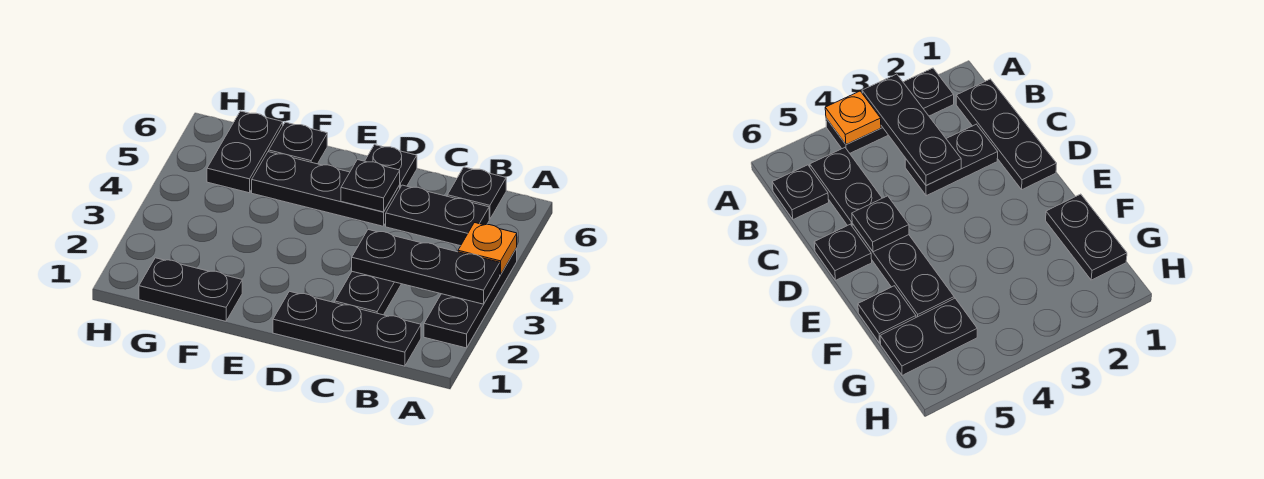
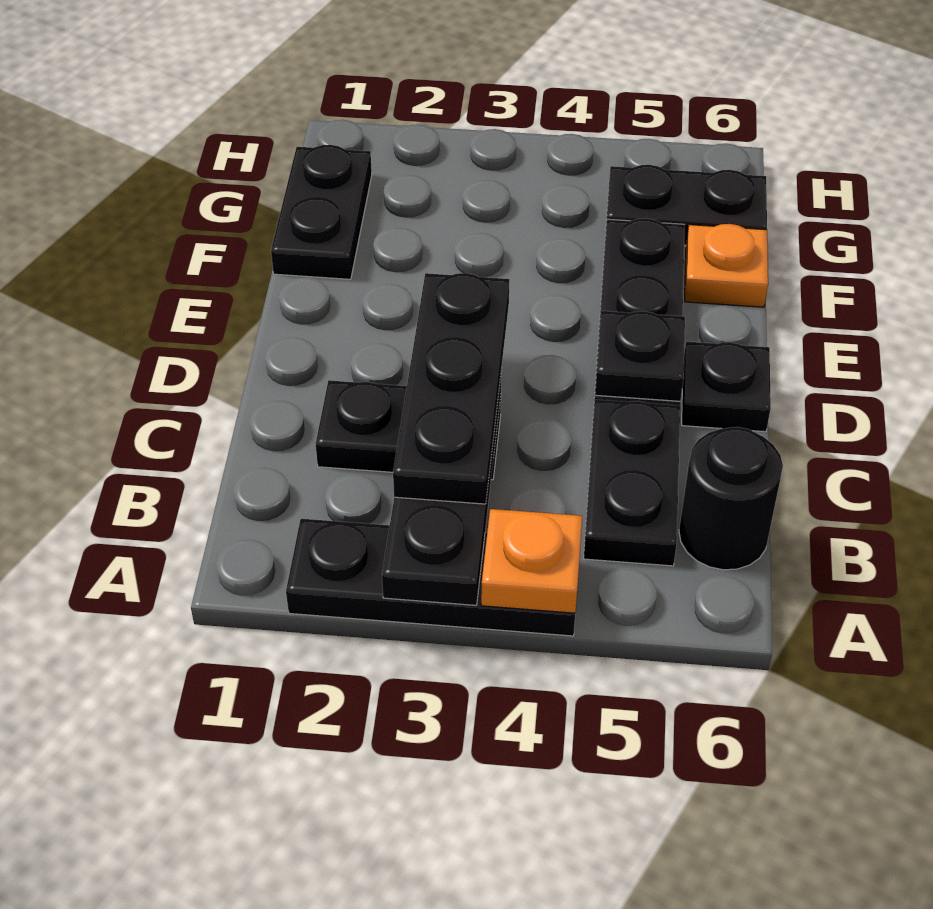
black plate B1:D1 level 1 -> black plate B3:D3 level 3
black plate B6 level 1 -> black round brick B6 level 1
black plate F6 level 1 -> orange plate F6 level 1

